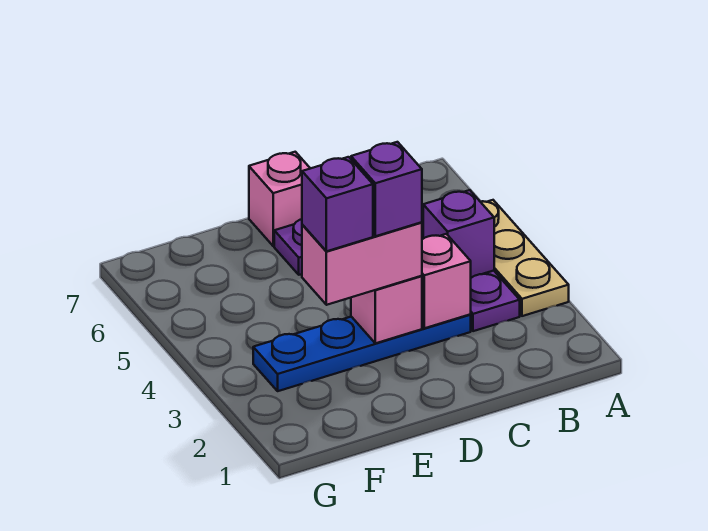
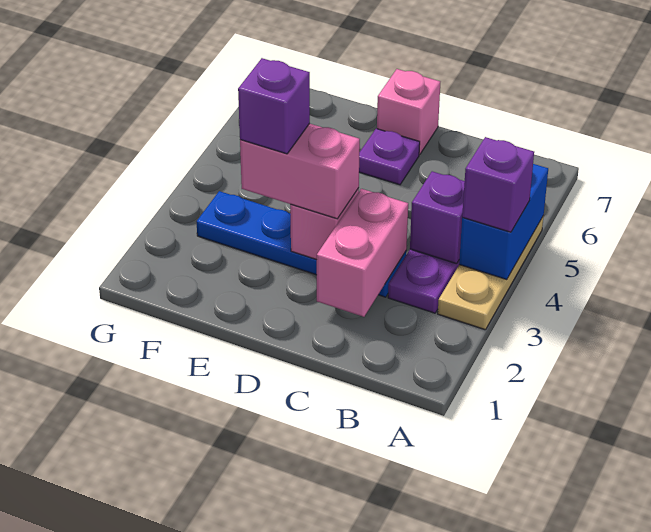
none -> blue brick A4:A5 level 2
pink brick C3 level 2 -> pink brick C2:C3 level 2
purple brick D3 level 4 -> purple brick A4 level 3

